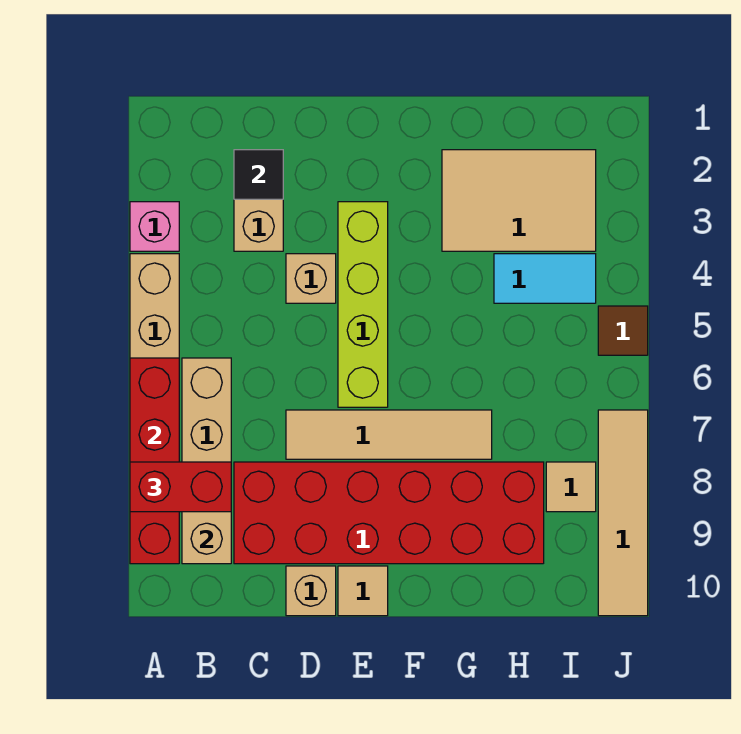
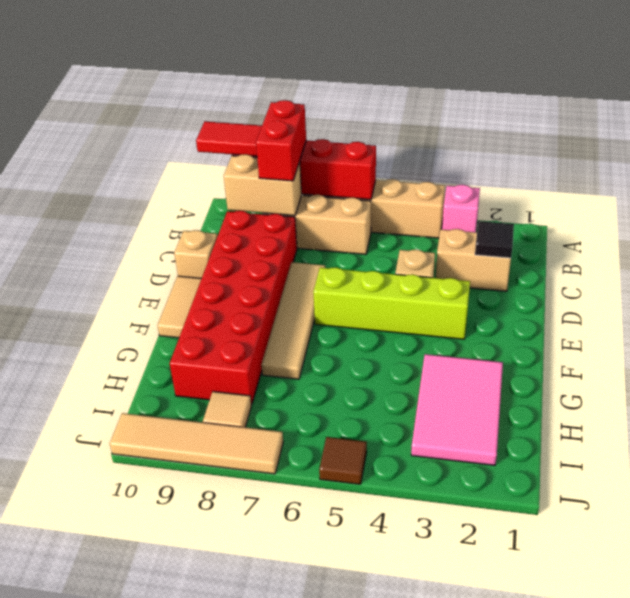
none -> red tile A9:A10 level 3
tan tile E10 level 1 -> tan tile E10:F10 level 1
tan tile G2:I3 level 1 -> pink tile G2:I3 level 1
cyan tile H4:I4 level 1 -> none

